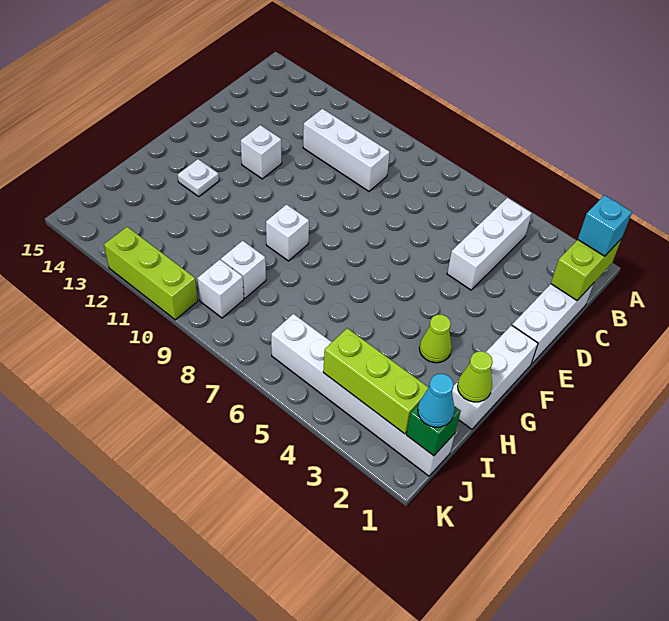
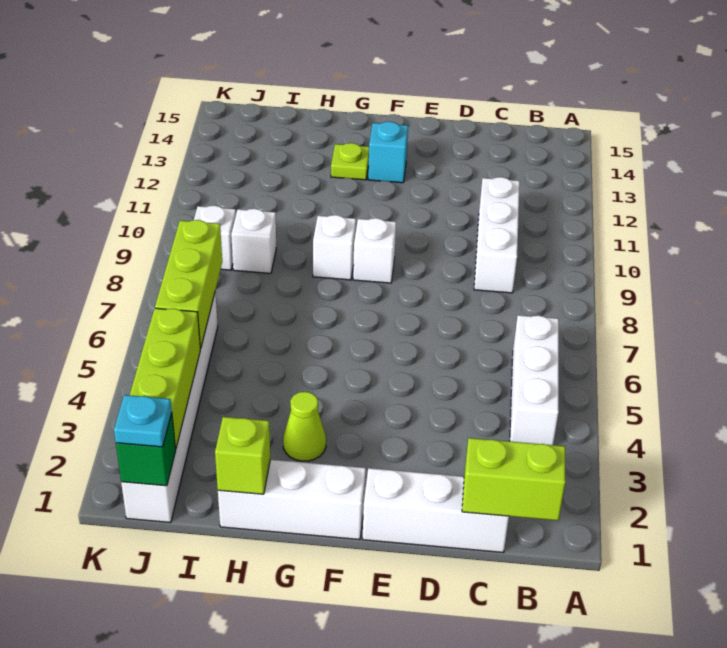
cyan brick B1 level 3 -> cyan brick F13 level 1
white brick B4:D4 level 1 -> white brick B4:B6 level 1
white brick E12 level 1 -> white brick F9 level 1
white plate G13 level 1 -> lime plate G13 level 1
lime cone H1 level 2 -> lime brick H1 level 2
cyan cone J1 level 3 -> cyan plate J1 level 3
lime brick K10:K12 level 1 -> lime brick J5:J7 level 2

